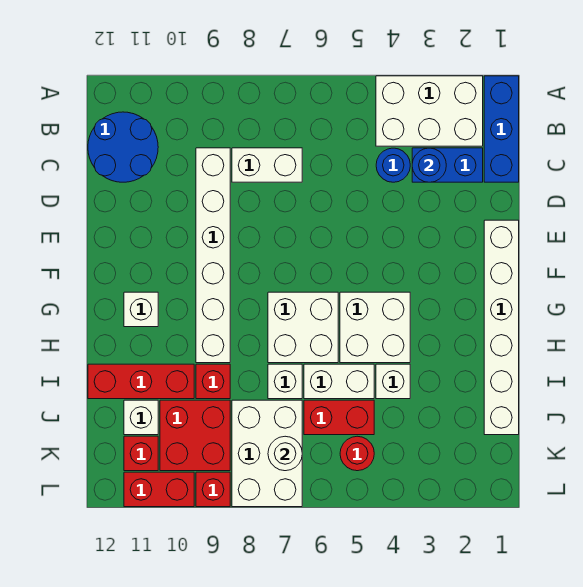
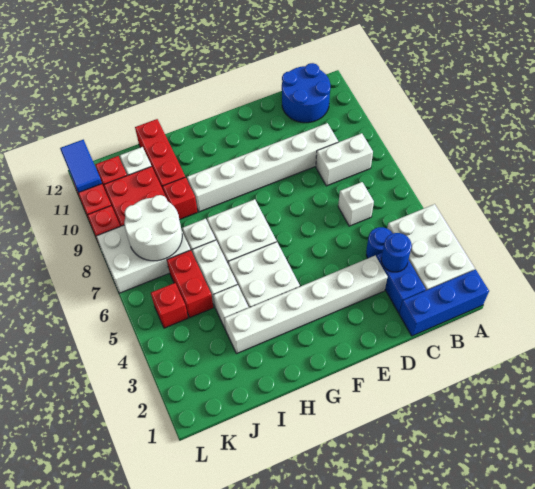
white brick C7:C8 level 1 -> white brick B8:C8 level 1
white brick E1:J1 level 1 -> white brick D3:I3 level 1
white brick G11 level 1 -> white brick C6 level 1
red round brick K5 level 1 -> red brick K5 level 1
white round brick K7 level 2 -> white round brick J7:K8 level 2
none -> blue tile L11:L12 level 2

